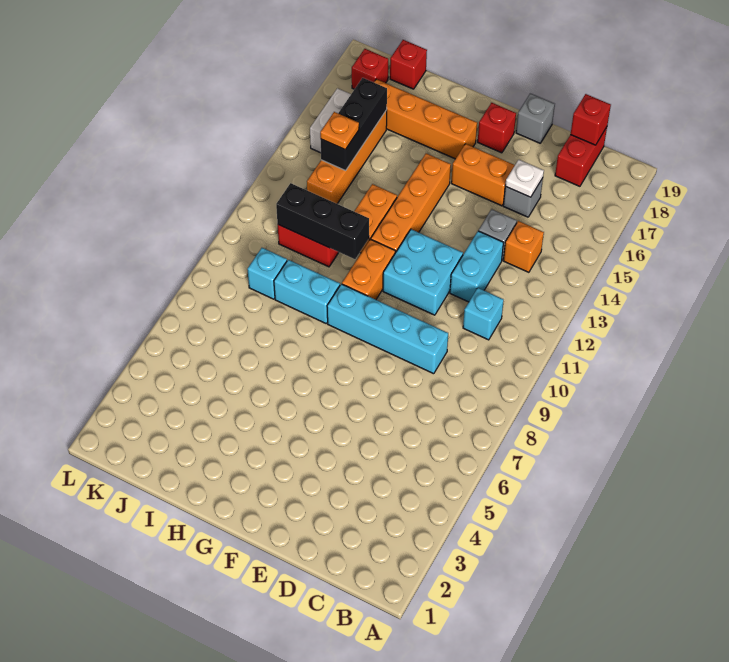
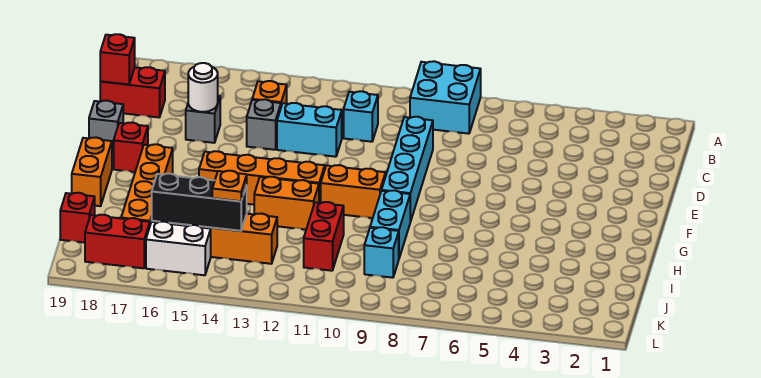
white plate D16 level 2 -> white round brick D16 level 2
cyan brick E11:F12 level 1 -> cyan brick A8:B9 level 1
orange brick E16:F16 level 1 -> orange brick G19:H19 level 1
black brick H11:J11 level 2 -> none
red brick K18 level 1 -> red brick K17:K18 level 1

